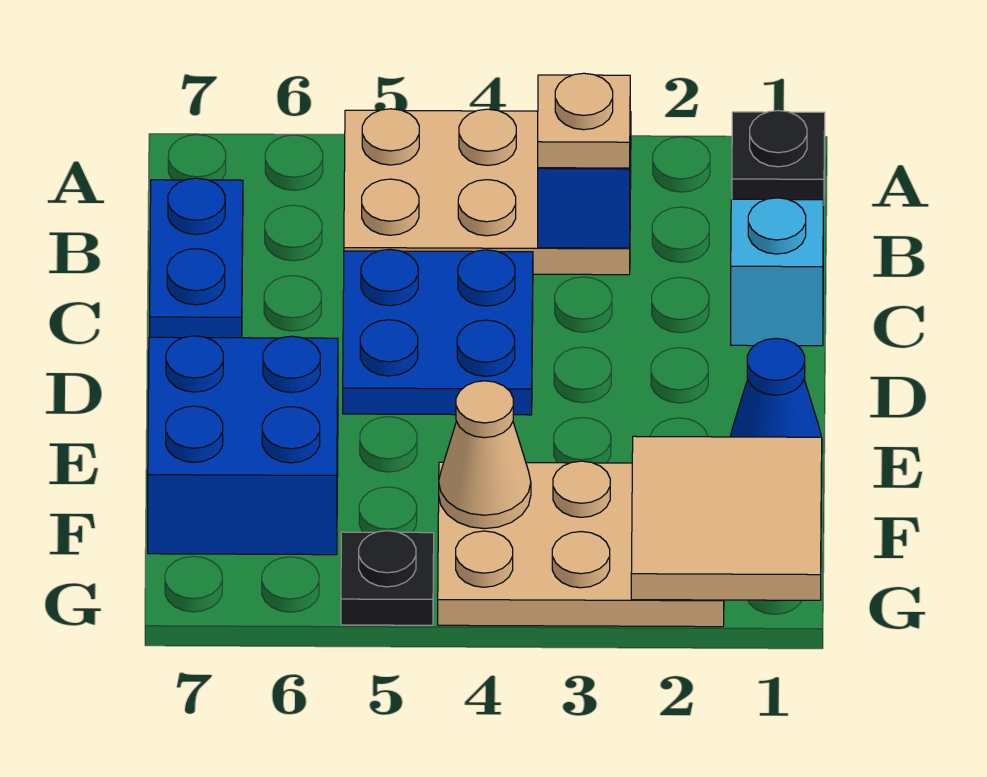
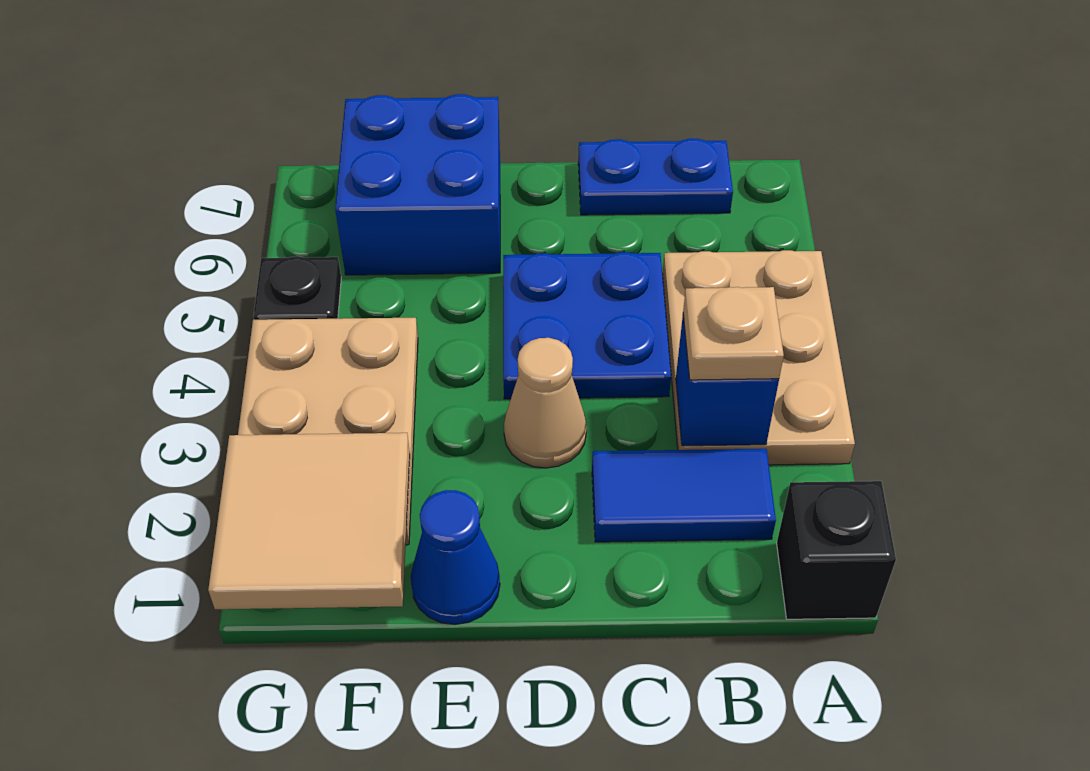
black plate A1 level 1 -> black brick A1 level 1
none -> blue tile B2:C2 level 1
cyan brick C1 level 1 -> none
tan cone F4 level 2 -> tan cone D3 level 1

